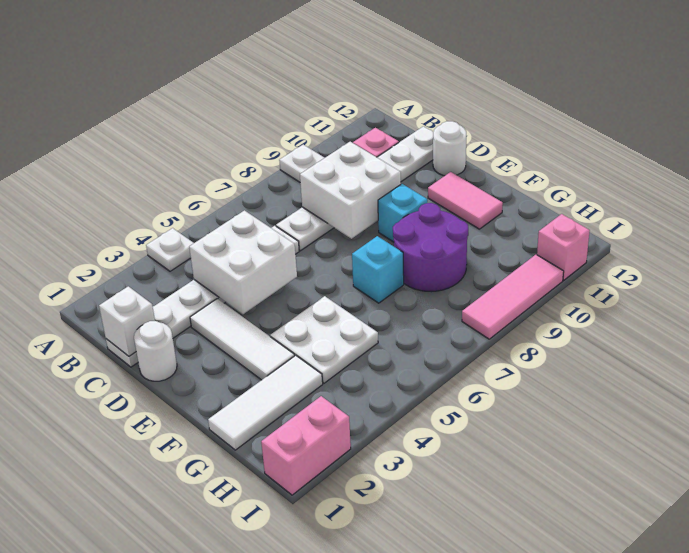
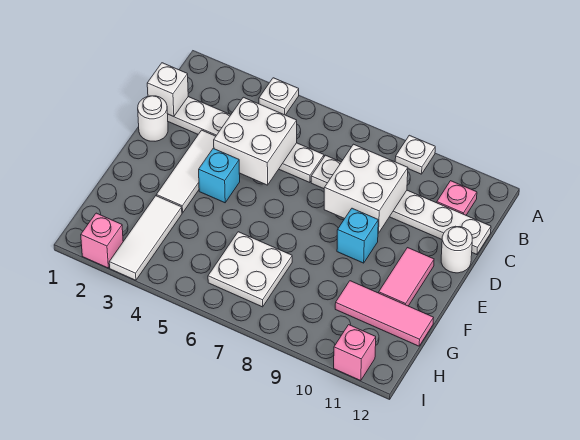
white plate F4:G5 level 1 -> white plate G6:H7 level 1
cyan brick F7 level 1 -> cyan brick E4 level 1
purple round brick F8:G9 level 1 -> none
white tile G1:G3 level 1 -> white tile G3:I3 level 1
pink brick I1:I2 level 1 -> pink brick I2 level 1
pink tile I8:I10 level 1 -> pink tile G10:G12 level 1

